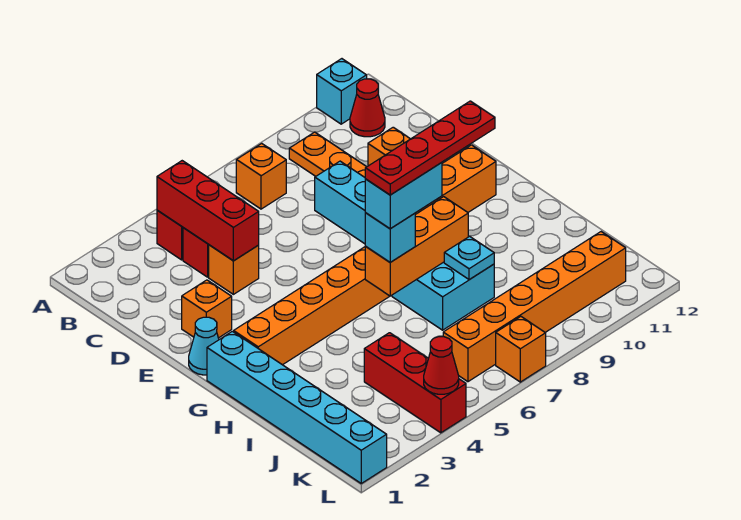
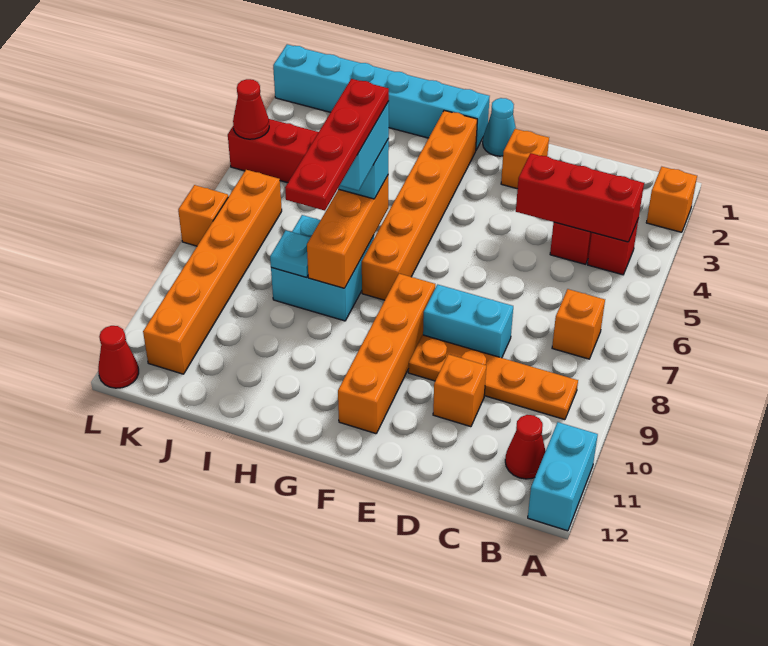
cyan brick A11 level 1 -> cyan brick A11:A12 level 1
orange brick D4 level 1 -> orange brick A2 level 1
none -> red cone L12 level 1

